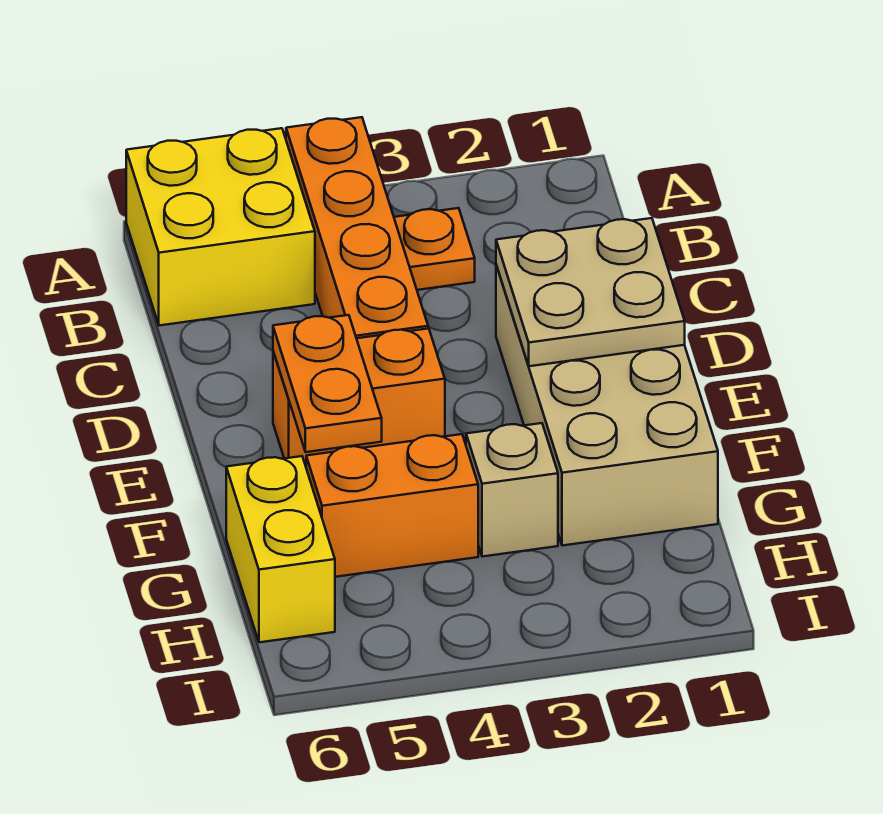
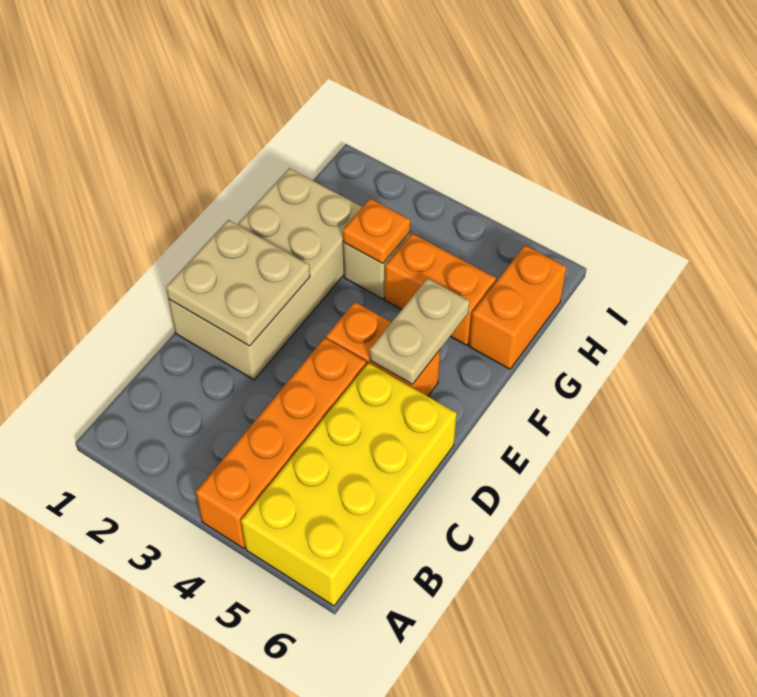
yellow brick A5:B6 level 1 -> yellow brick A5:D6 level 1
orange plate B3 level 1 -> orange plate G3 level 2
orange plate E5:F5 level 2 -> tan plate E5:F5 level 2
yellow brick G6:H6 level 1 -> orange brick G6:H6 level 1

